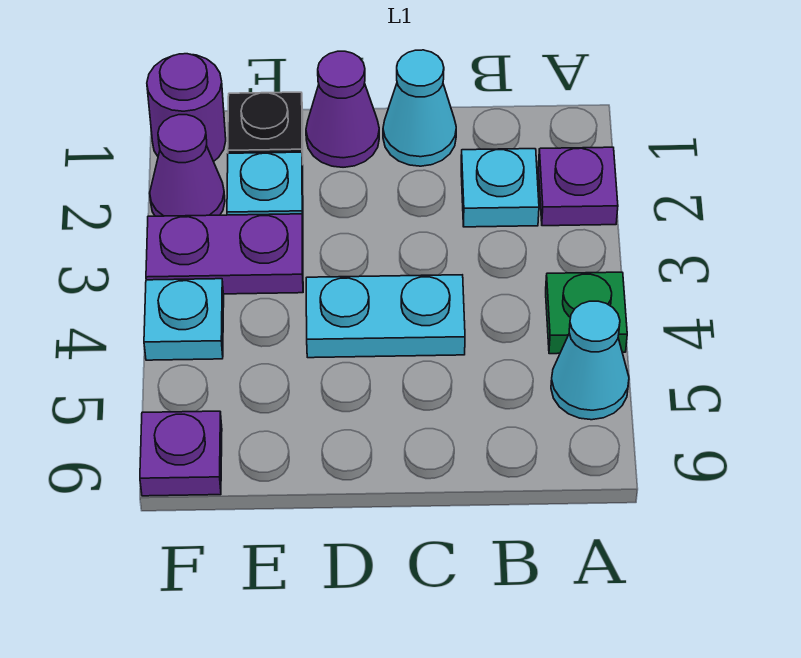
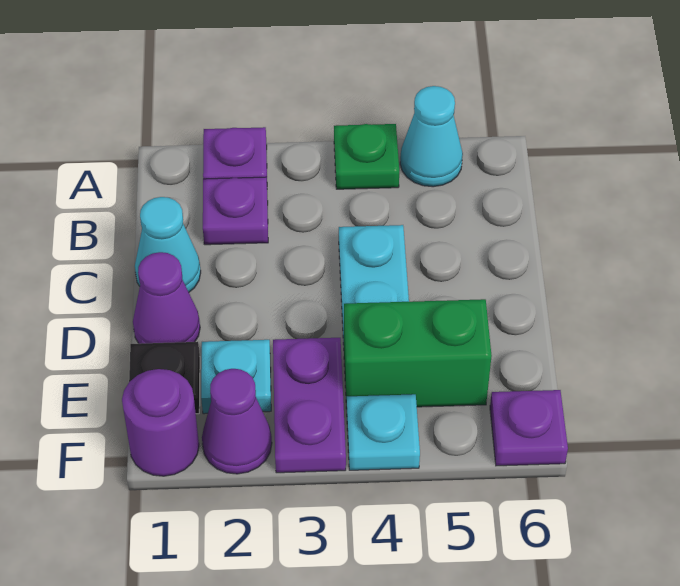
cyan plate B2 level 1 -> purple plate B2 level 1
none -> green brick E4:E5 level 1

